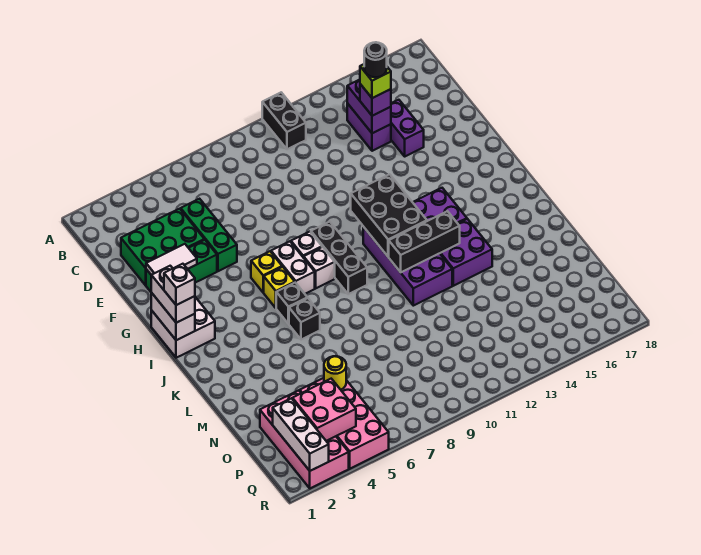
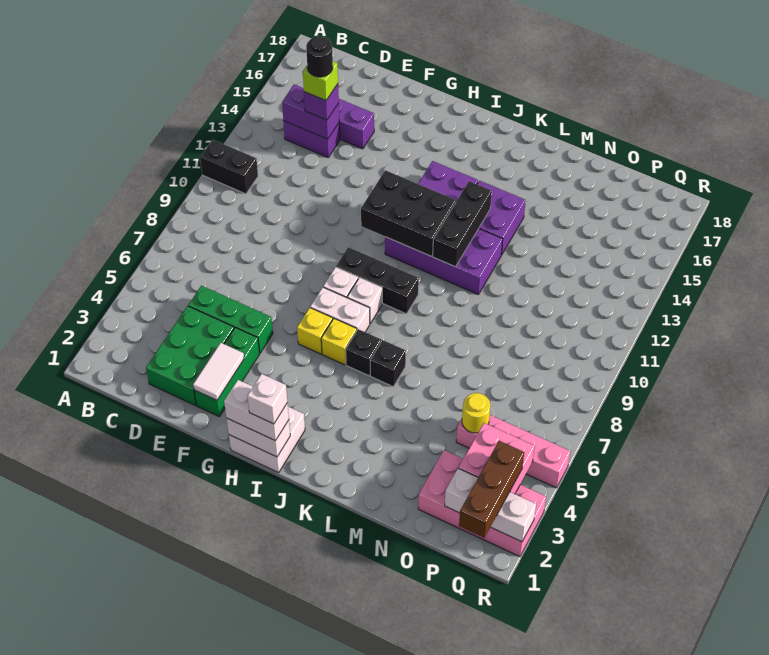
pink brick O4:R5 level 1 -> pink brick O5:R5 level 1
none -> brown brick Q1:Q3 level 3

